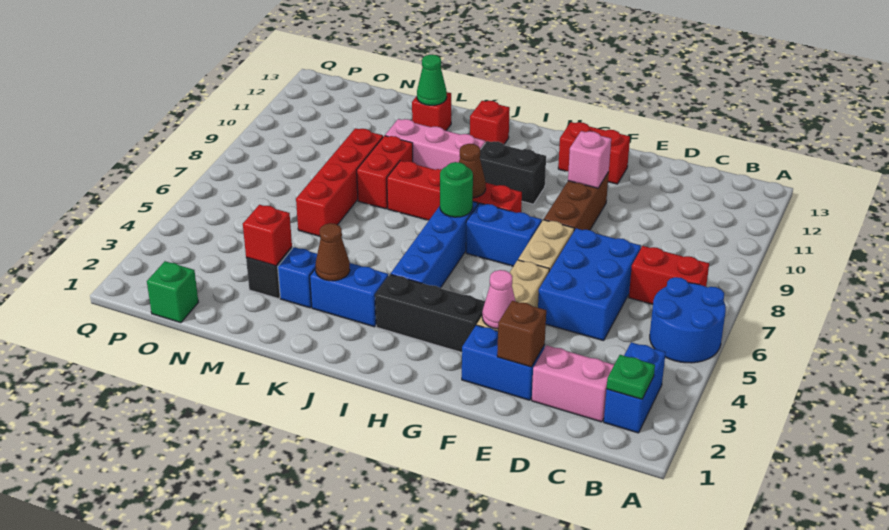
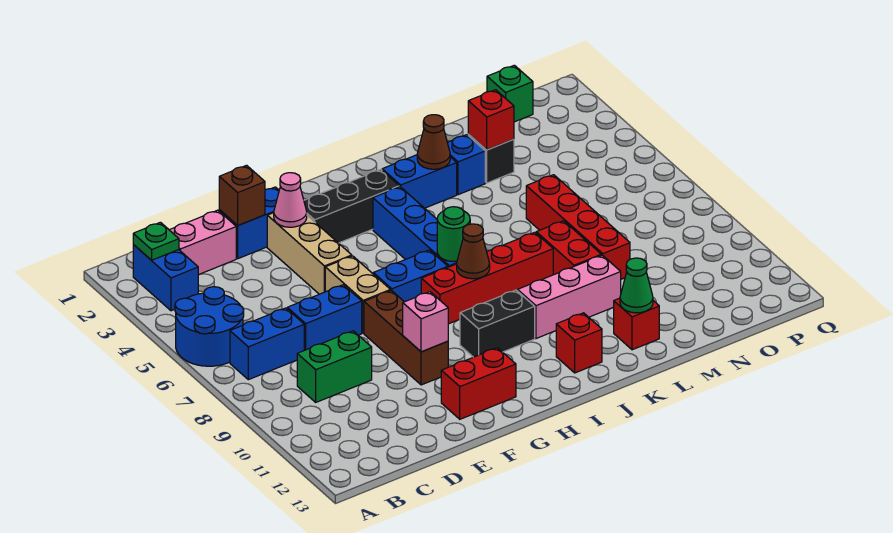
red brick B7:C7 level 1 -> blue brick B7:C7 level 1
none -> green brick C9:D9 level 1
blue brick D5:E7 level 1 -> blue brick D7:E7 level 1

